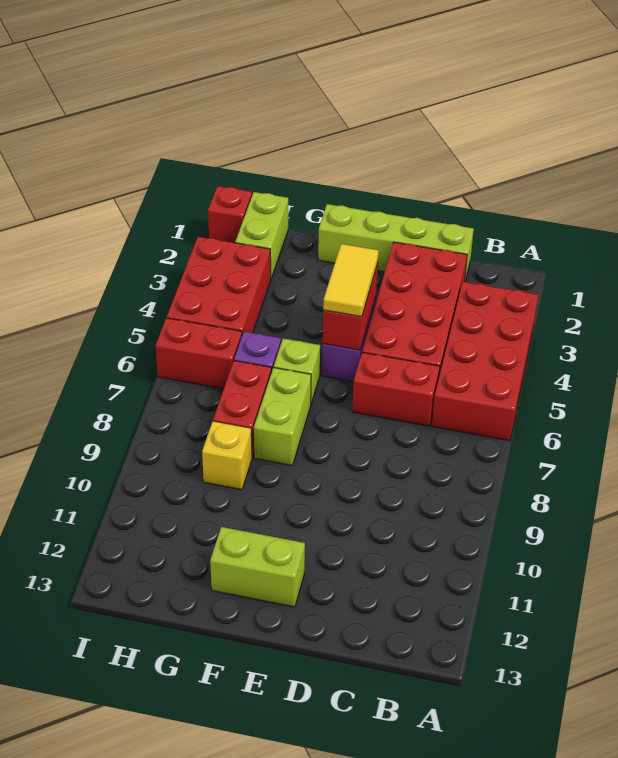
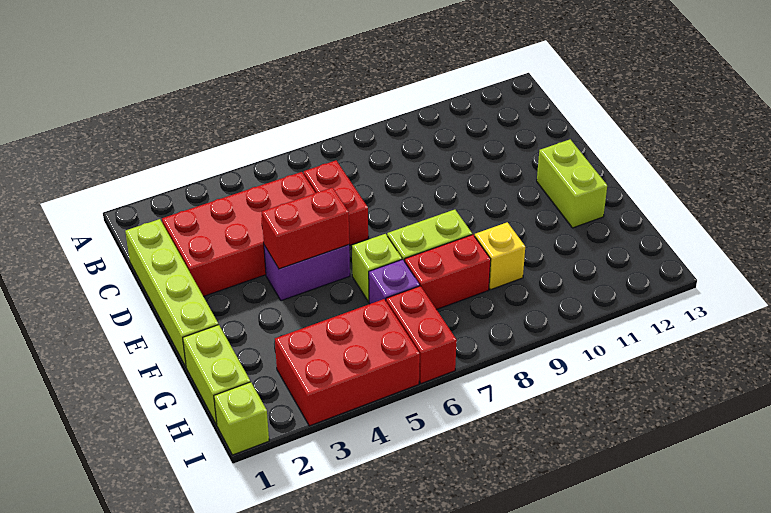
red brick A3:B6 level 1 -> none
yellow tile E4:E5 level 3 -> none
lime brick H1:H2 level 1 -> lime brick G1:H1 level 1
red brick I1 level 1 -> lime brick I1 level 1

